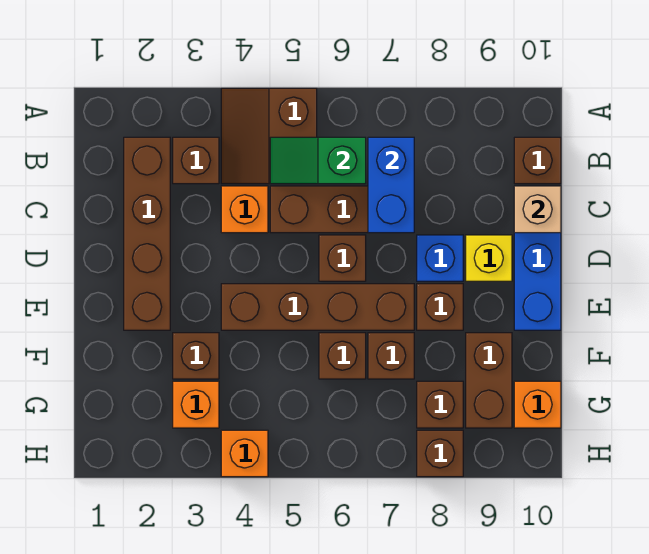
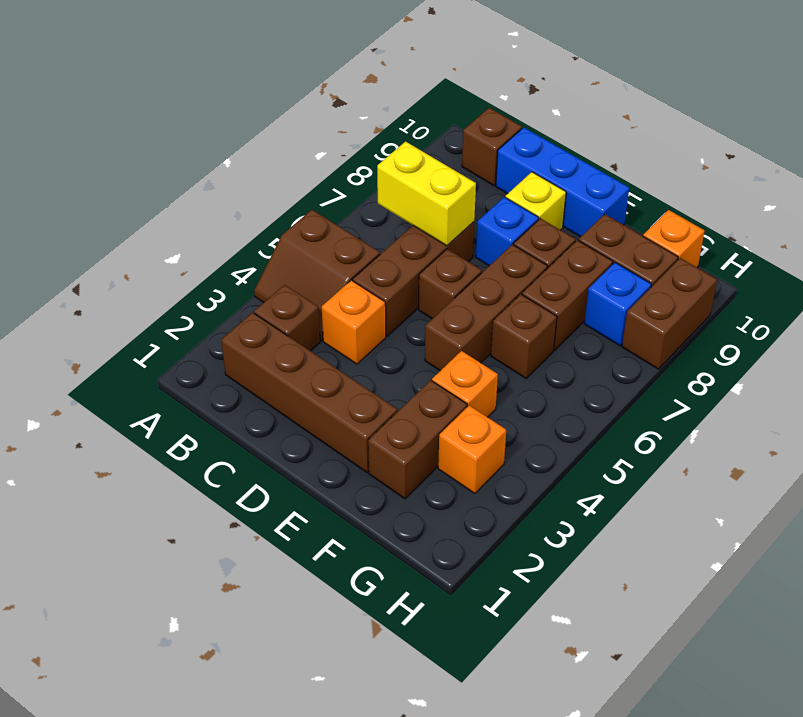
green slope B5:B6 level 2 top 6 -> none
blue brick B7:C7 level 2 -> yellow brick B7:C7 level 2
tan brick C10 level 2 -> none
brown brick E4:E7 level 1 -> brown brick E5:E7 level 1
brown brick F3 level 1 -> brown brick F2:F3 level 1
brown brick F7 level 1 -> brown brick F7:F8 level 1
brown brick G8 level 1 -> blue brick G8 level 1
orange brick H4 level 1 -> orange brick F4 level 1
brown brick H8 level 1 -> brown brick H8:H9 level 1

